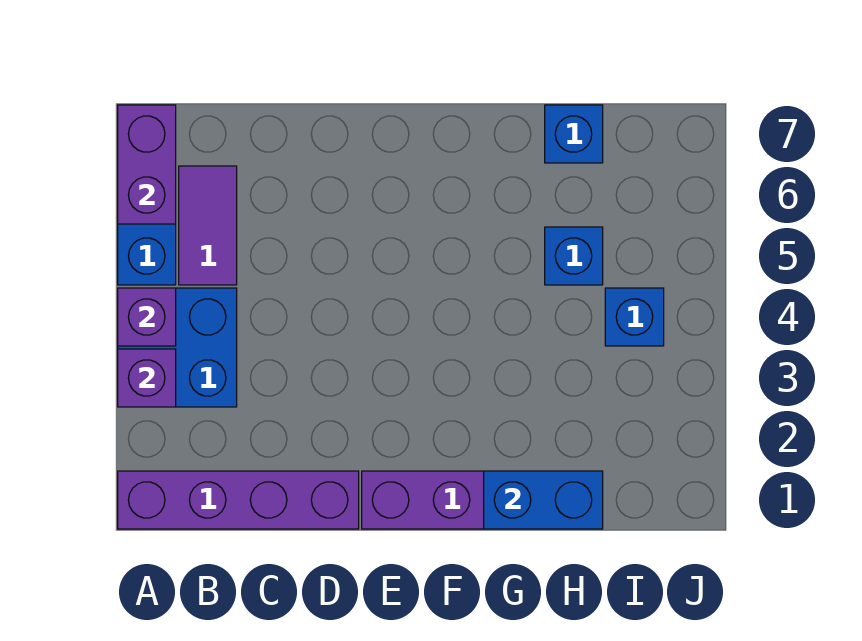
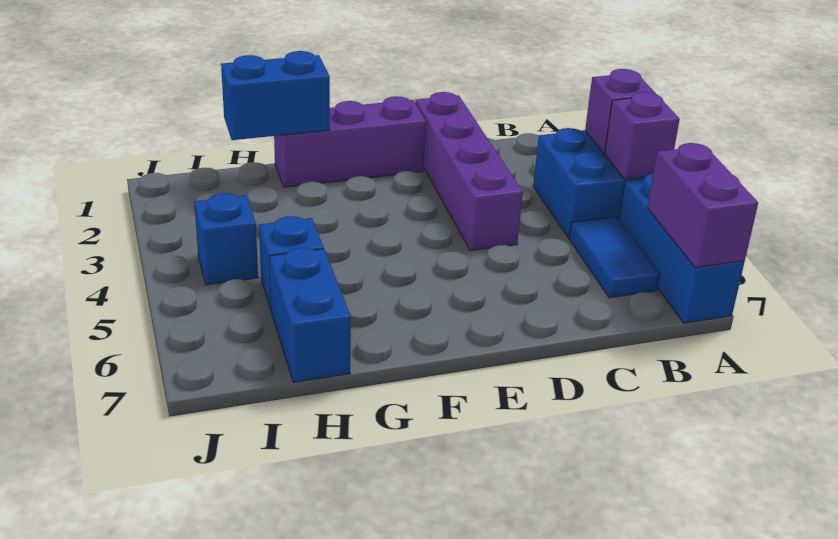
purple brick A1:D1 level 1 -> purple brick D1:D4 level 1
purple tile B5:B6 level 1 -> blue tile B5:B6 level 1
blue brick H7 level 1 -> blue brick H6:H7 level 1

